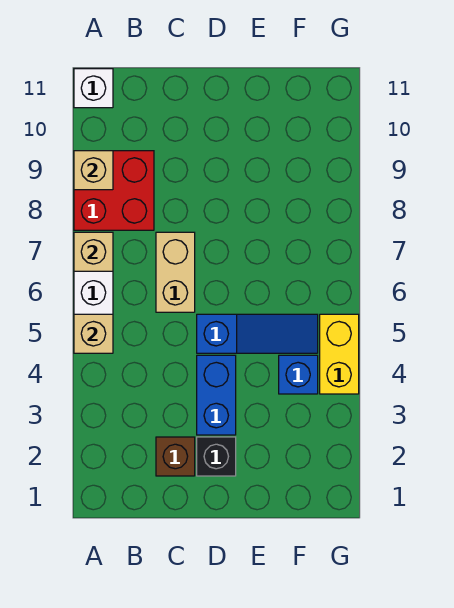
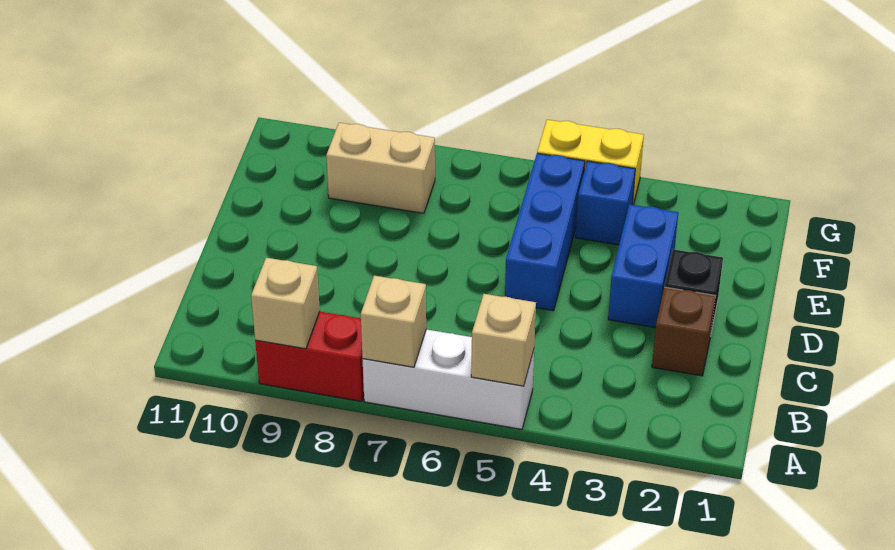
red brick A8:B9 level 1 -> red brick A8:A9 level 1
white brick A11 level 1 -> none
tan brick C6:C7 level 1 -> tan brick F8:F9 level 1
blue brick D3:D4 level 1 -> blue brick D3:E3 level 1
blue slope D5:F5 level 1 top D -> blue brick D5:F5 level 1

